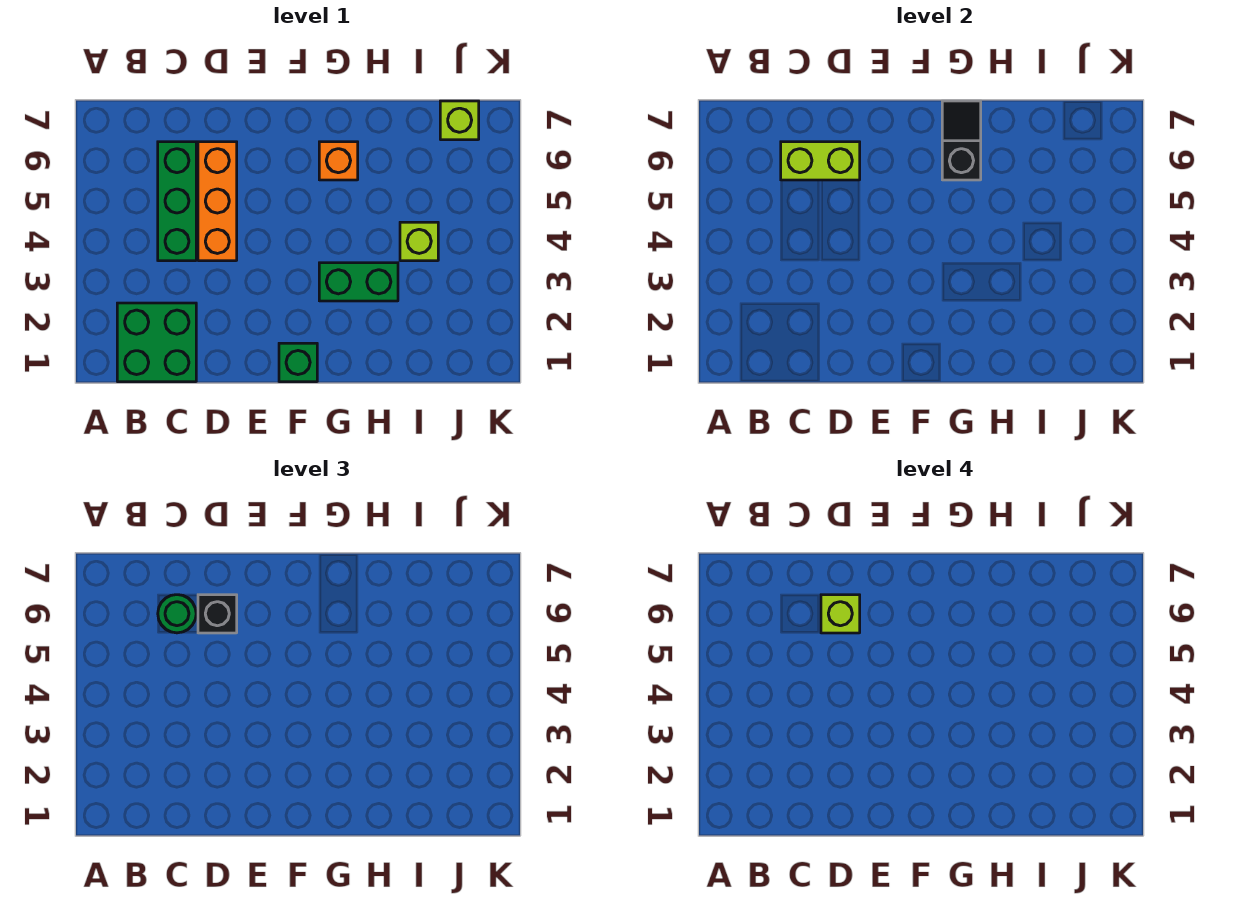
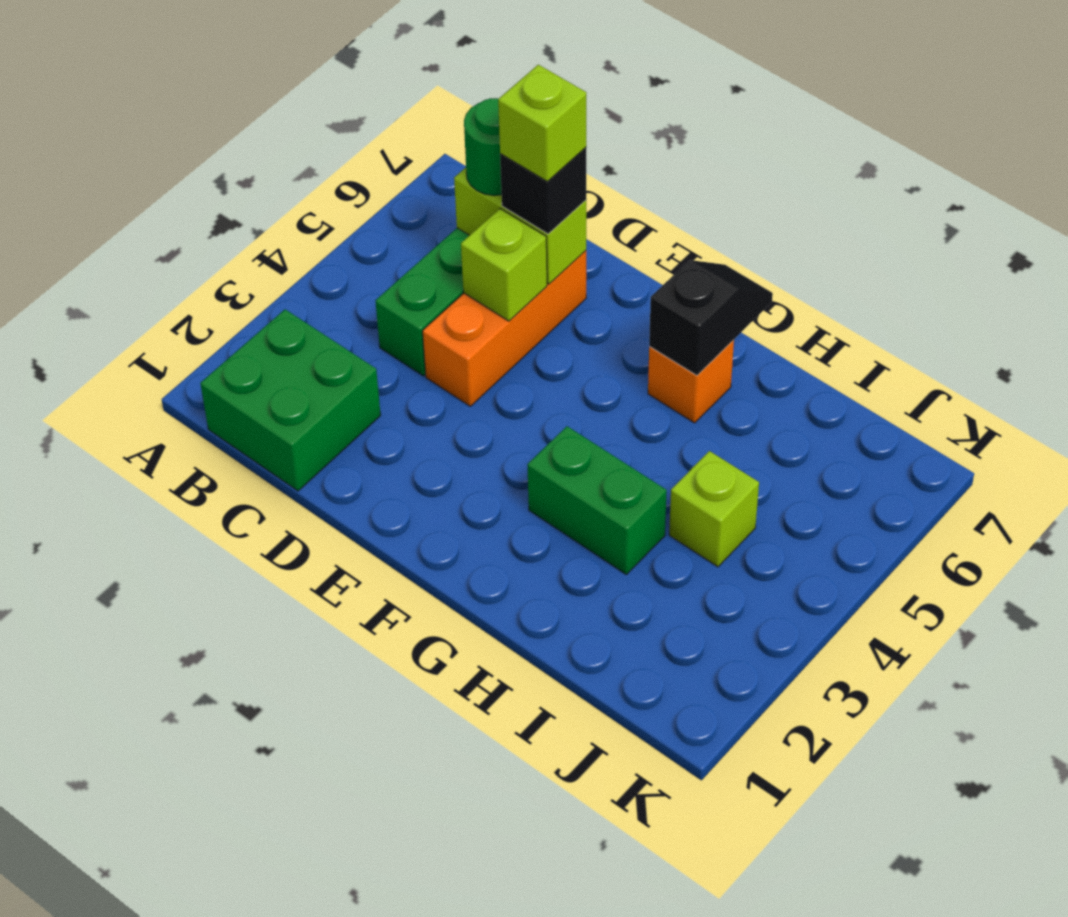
green brick F1 level 1 -> none
lime brick J7 level 1 -> lime brick D5 level 2

